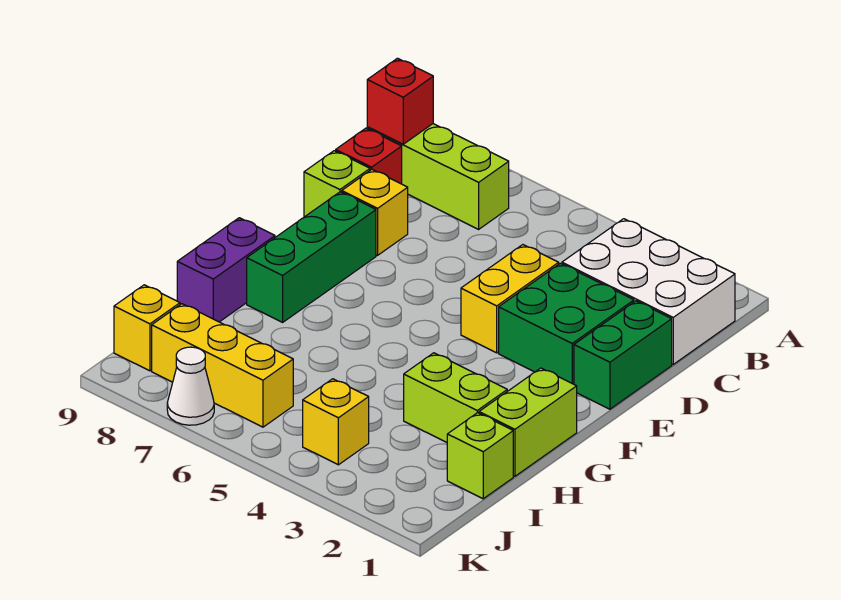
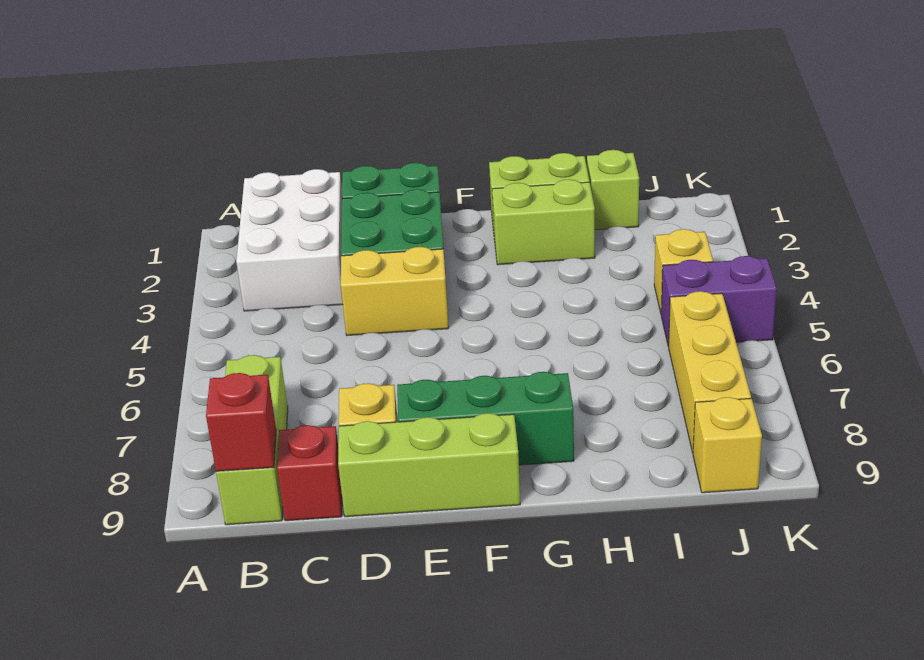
lime brick D9 level 1 -> lime brick D9:F9 level 1
purple brick G9:H9 level 1 -> purple brick J5:K5 level 1
lime brick H2:H3 level 1 -> lime brick G2:H2 level 1
white cone K7 level 1 -> none

